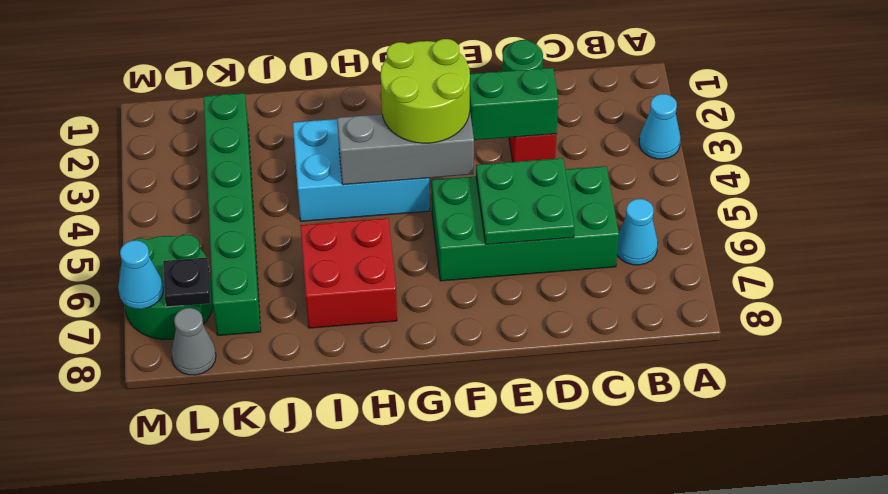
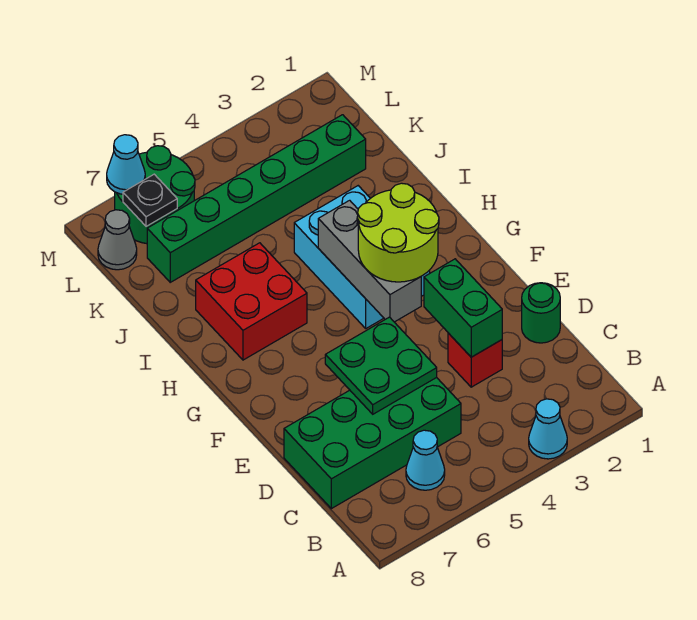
green brick C5:F6 level 1 -> green brick C5:D8 level 1

